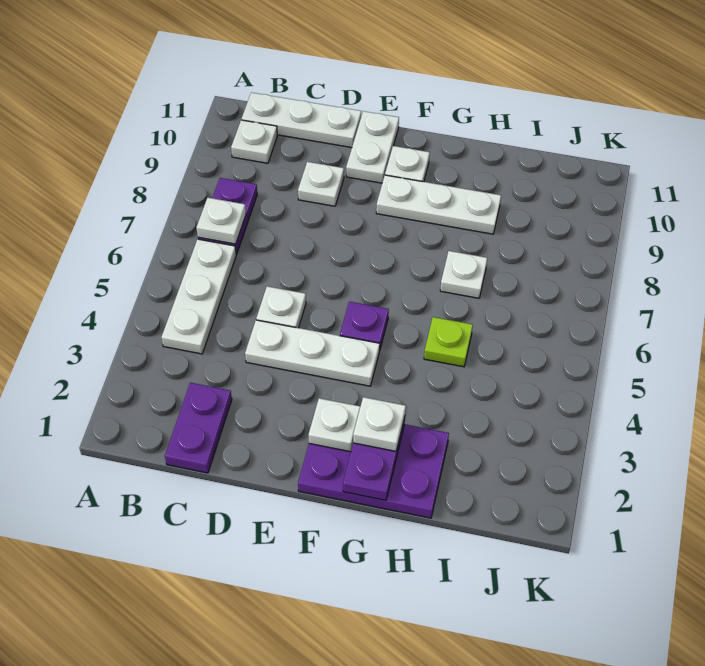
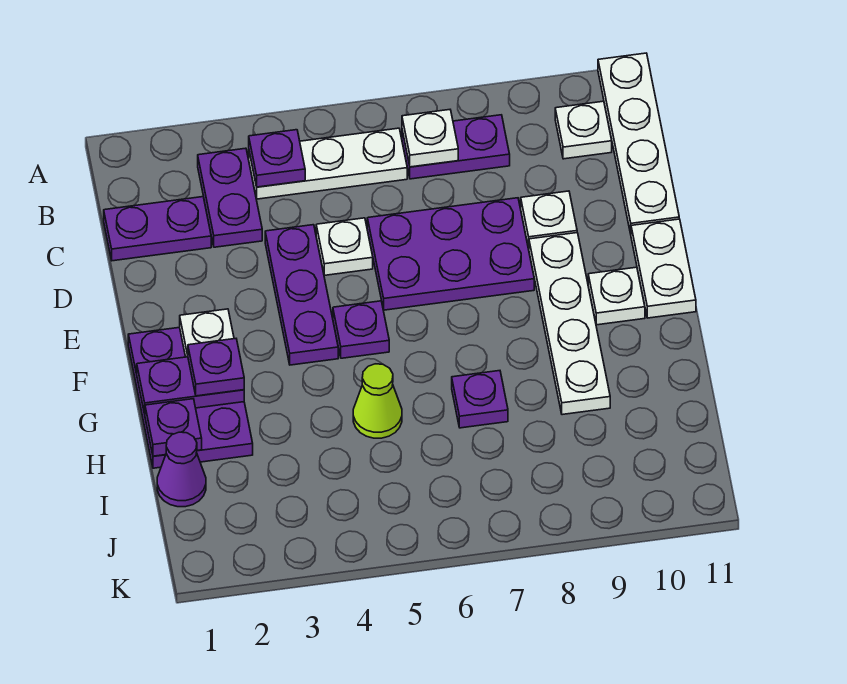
none -> purple plate B3:C3 level 1
none -> purple plate B4 level 2
white plate B11:D11 level 1 -> white plate A11:D11 level 1
white plate D4:F4 level 1 -> purple plate D4:F4 level 1
none -> purple plate D6:E8 level 1
white plate E10:E11 level 1 -> white plate E11:F11 level 1
white plate F9:H9 level 1 -> white plate E9:H9 level 1
white plate G2 level 3 -> purple plate G2 level 3
none -> purple plate H1 level 2
lime plate H5 level 1 -> lime cone H5 level 1
white plate H7 level 1 -> purple plate H7 level 1
none -> purple cone I1 level 1

